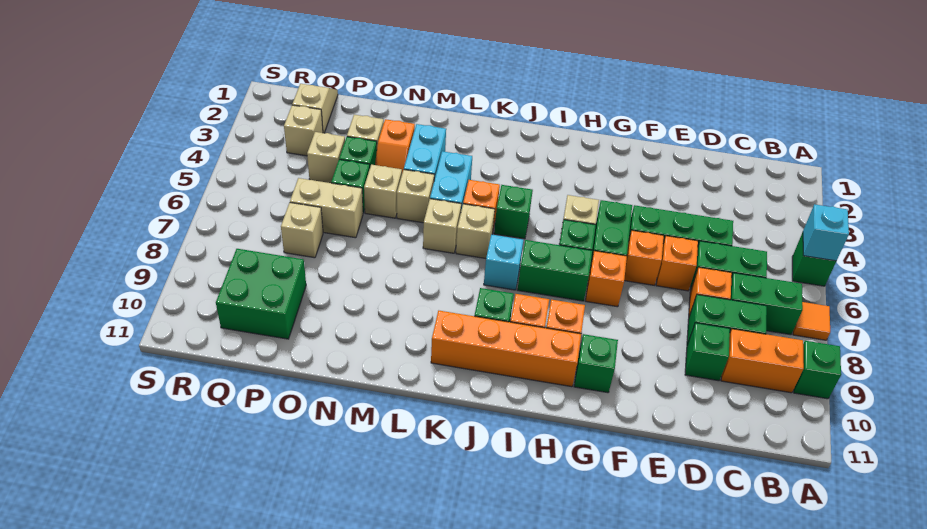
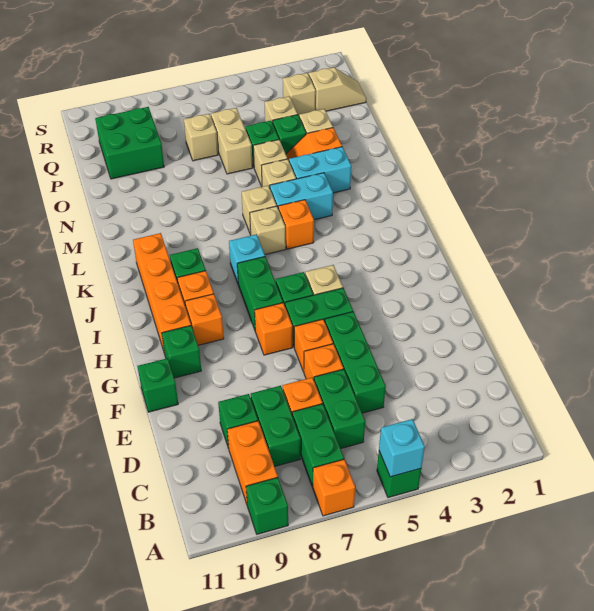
orange tile A7 level 1 -> orange brick A7 level 1
green brick J5 level 1 -> green brick F11 level 1

